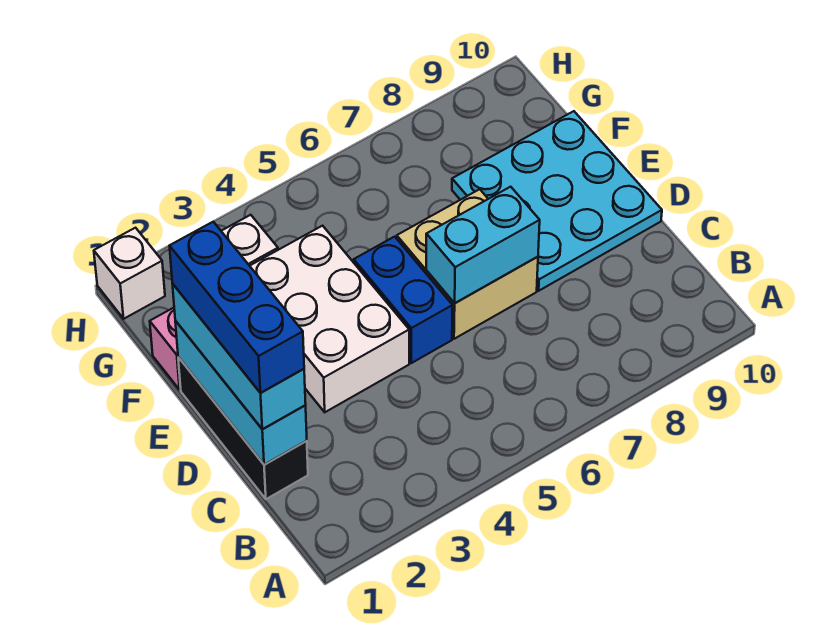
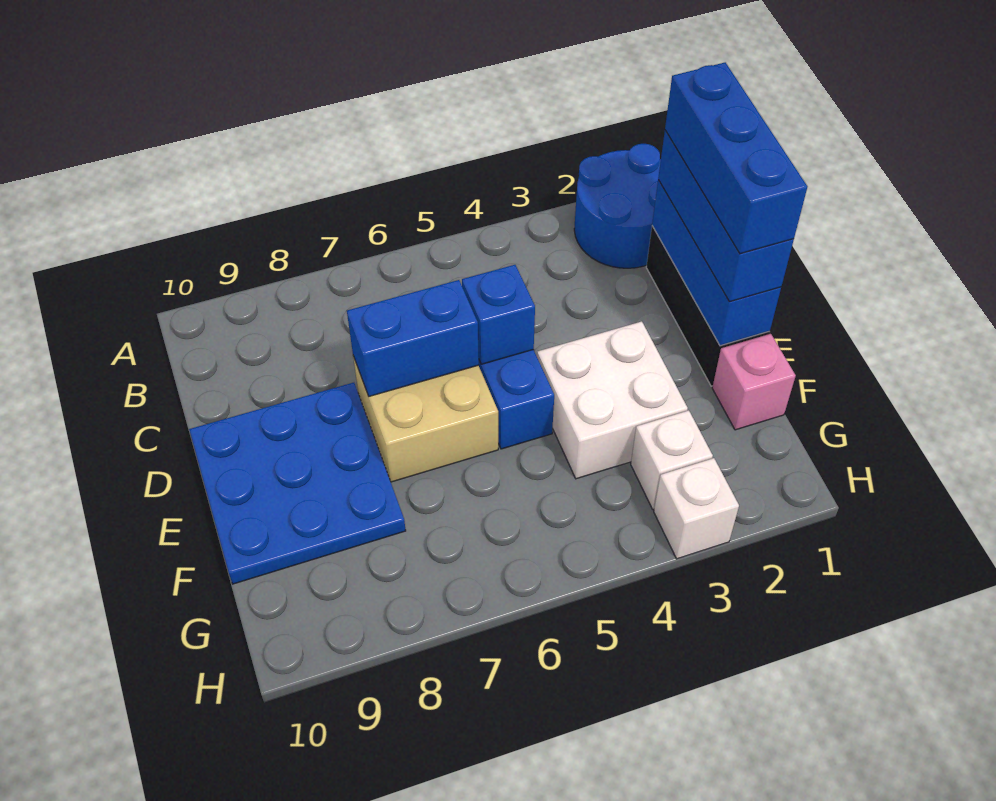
none -> blue round brick A1:B2 level 1
cyan brick C1:E1 level 2 -> blue brick C1:E1 level 2
cyan brick C1:E1 level 3 -> blue brick C1:E1 level 3
white brick D3:F4 level 1 -> white brick E3:F4 level 1
none -> blue brick D5 level 2
cyan brick D6:D7 level 2 -> blue brick D6:D7 level 2
cyan plate D8:F10 level 1 -> blue plate D8:F10 level 1
white brick H1 level 1 -> white brick H3 level 1

